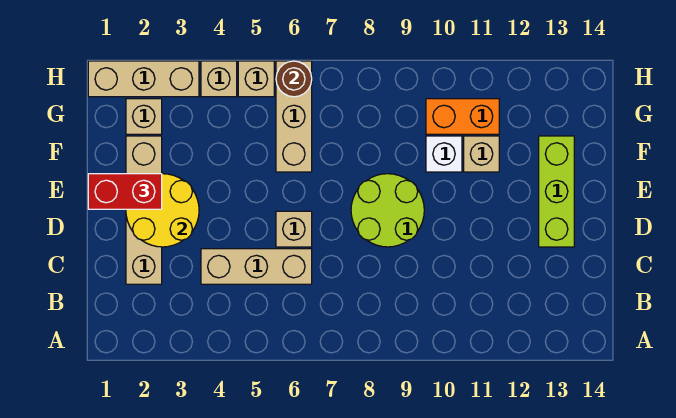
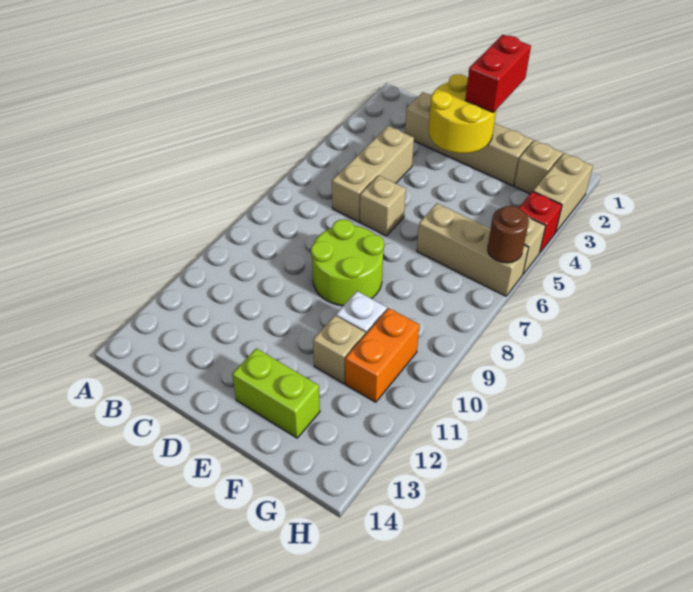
lime brick D13:F13 level 1 -> lime brick E13:F13 level 1
tan brick H1:H3 level 1 -> tan brick H2:H3 level 1
tan brick H4 level 1 -> red brick H4 level 1

